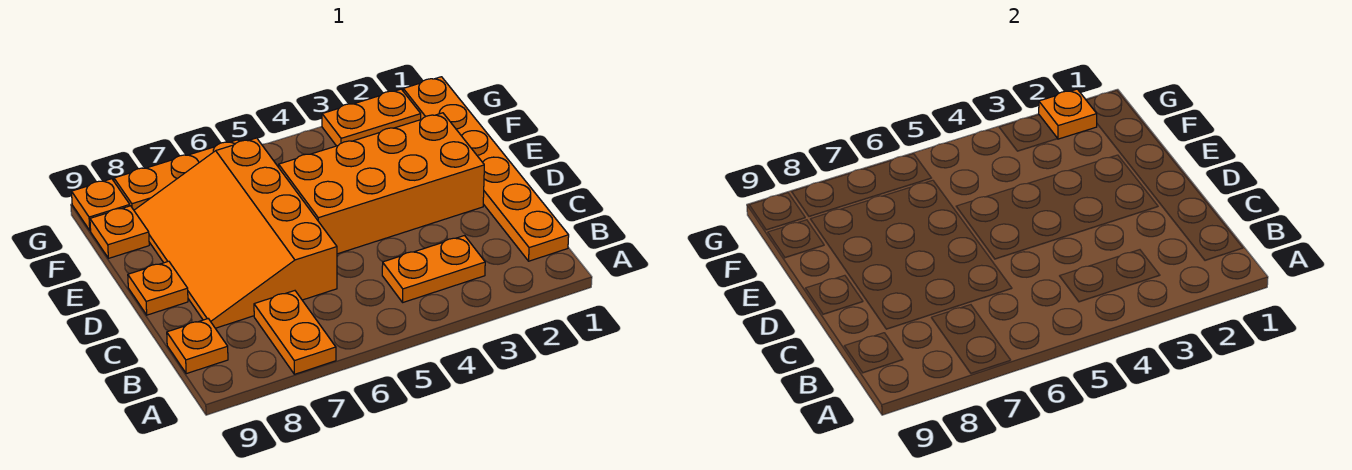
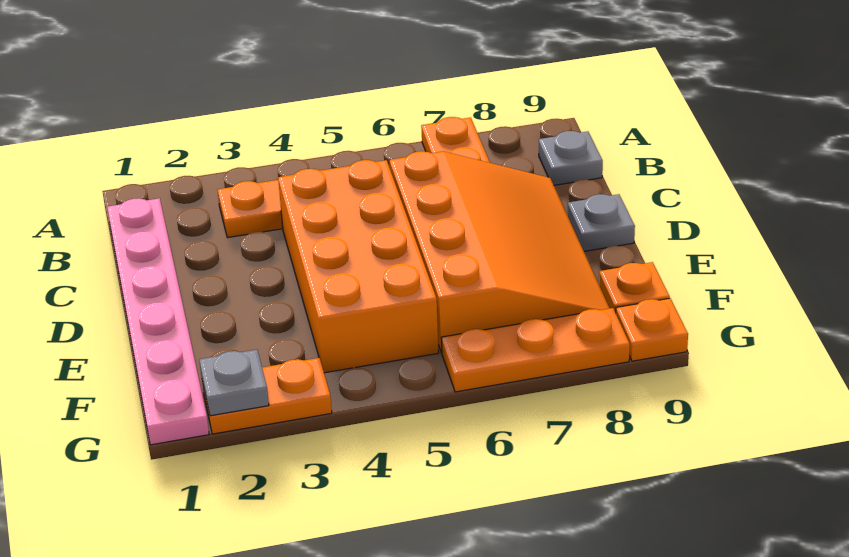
orange plate B1:G1 level 1 -> pink plate B1:G1 level 1
orange plate B9 level 1 -> grey plate B9 level 1
orange brick D2:E5 level 1 -> orange brick C4:F5 level 1
orange plate D9 level 1 -> grey plate D9 level 1
orange plate G2 level 2 -> grey plate G2 level 2

